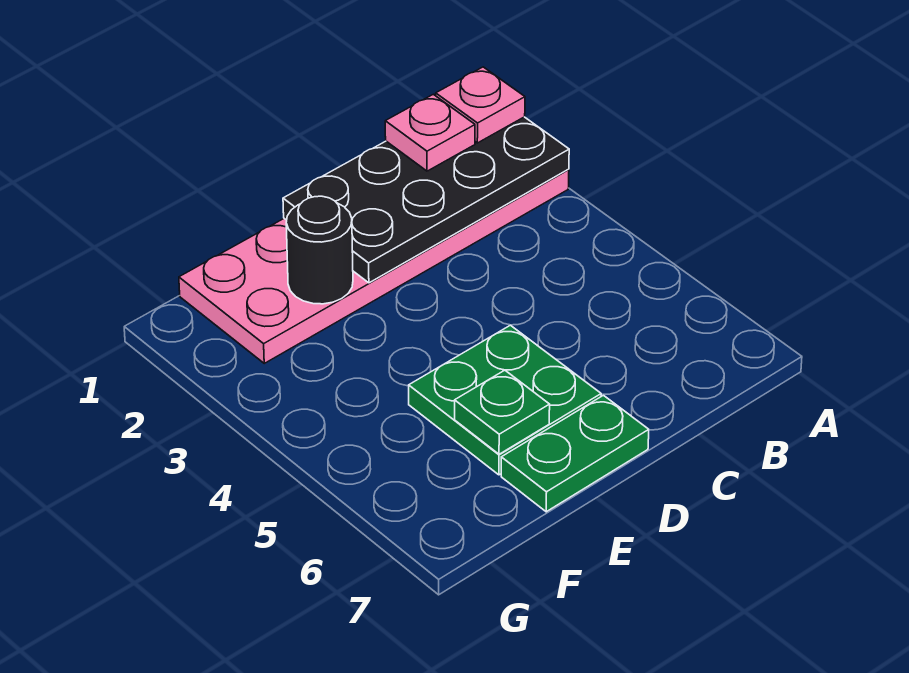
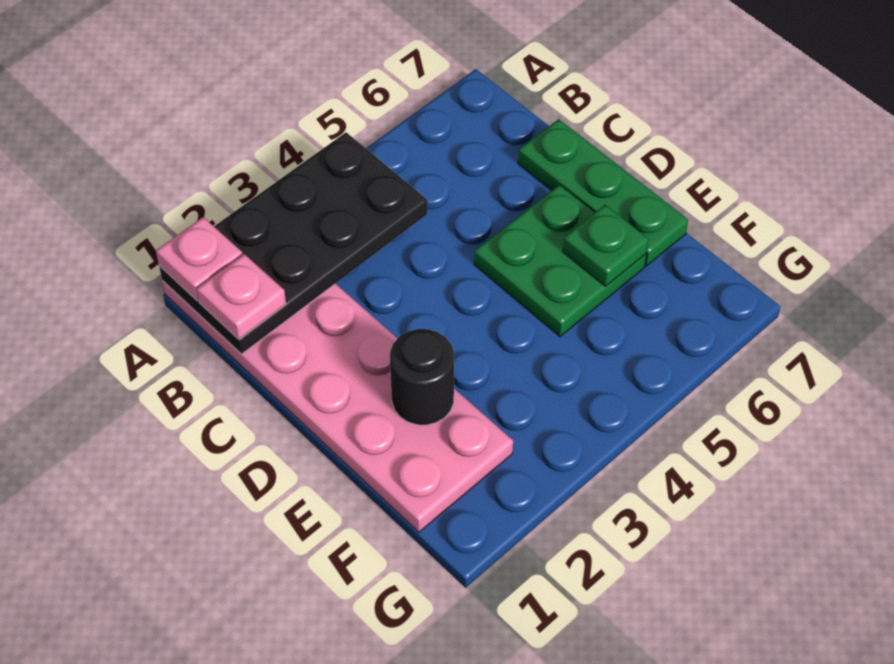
black plate A1:D2 level 2 -> black plate A1:B4 level 2
green plate D7:E7 level 1 -> green plate C7:E7 level 1

